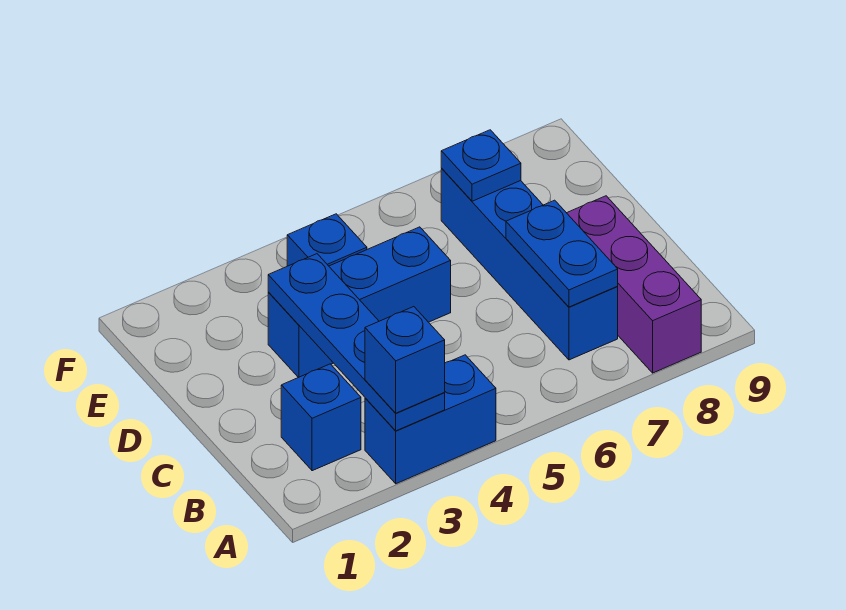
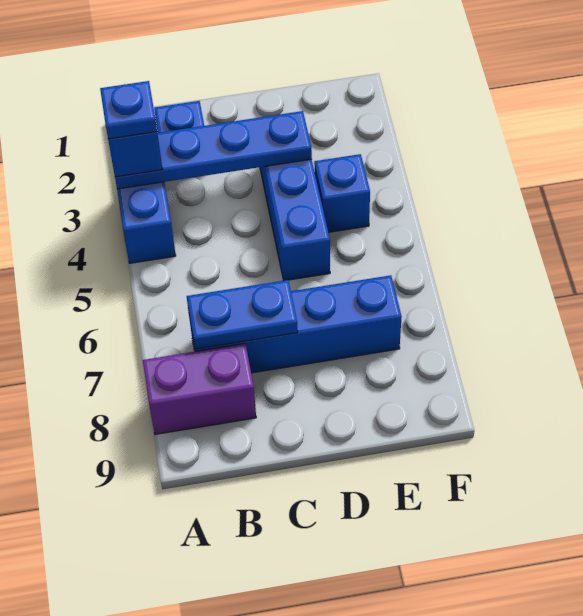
purple brick A8:C8 level 1 -> purple brick A8:B8 level 1
blue plate E7 level 2 -> blue plate A3 level 4

